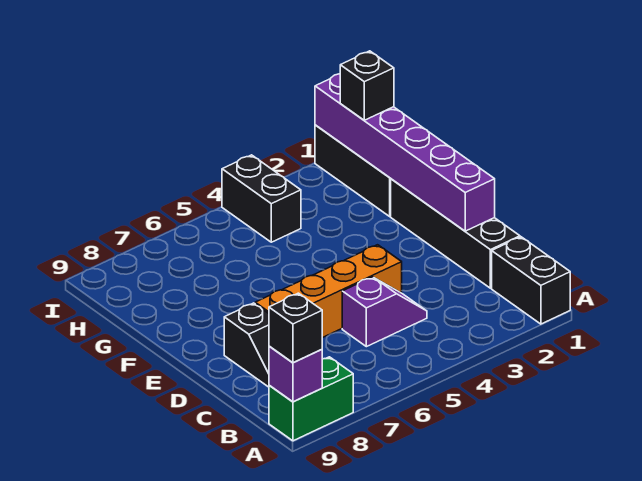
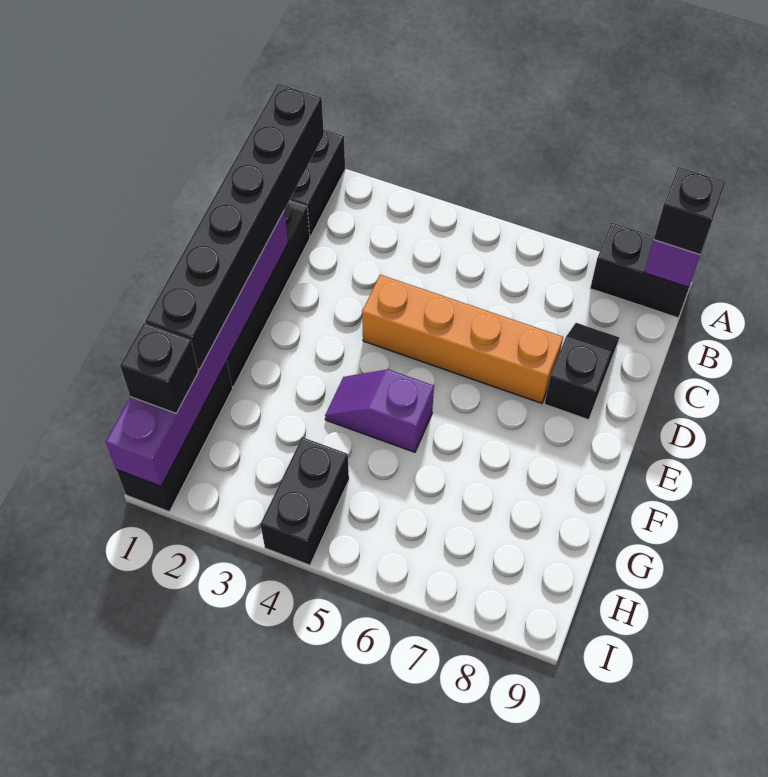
green brick A8:A9 level 1 -> black brick A8:A9 level 1
none -> black brick B1:G1 level 3
purple slope C4:C5 level 1 top 5 -> purple slope F4:F5 level 1 top 5

